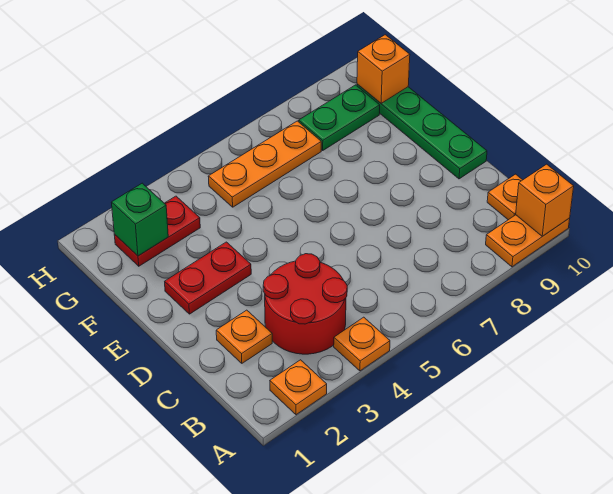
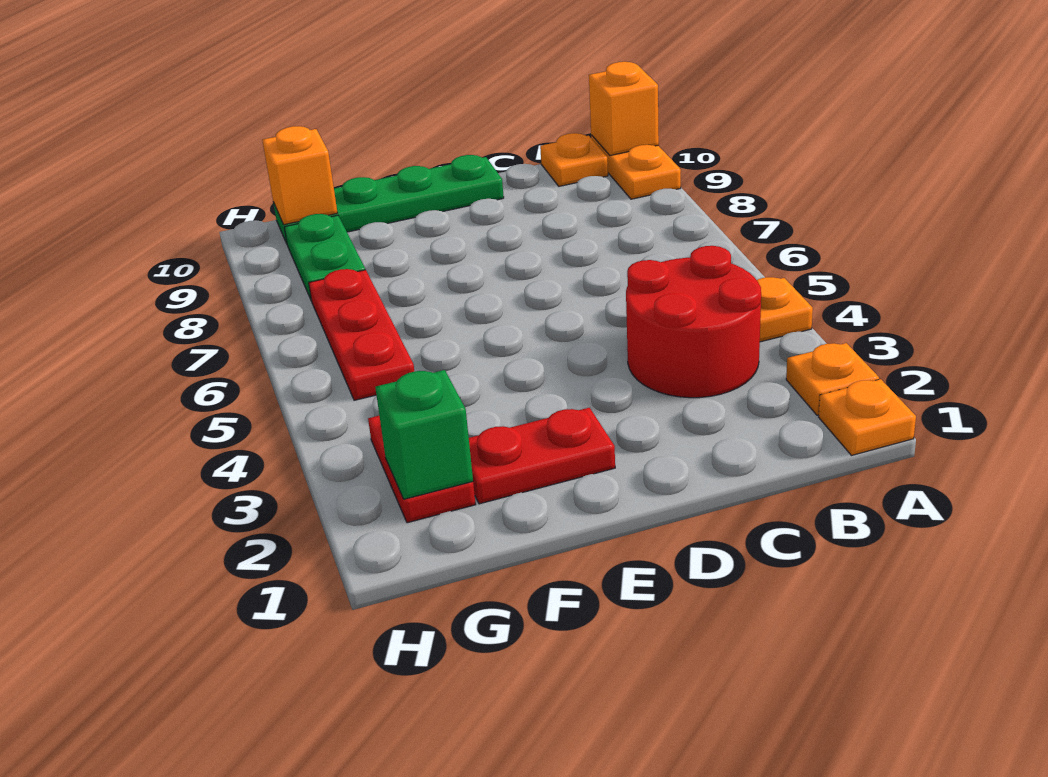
orange plate C2 level 1 -> orange plate A1 level 1
red plate E2:E3 level 1 -> red plate E2:F2 level 1
orange plate G5:G7 level 1 -> red plate G5:G7 level 1

